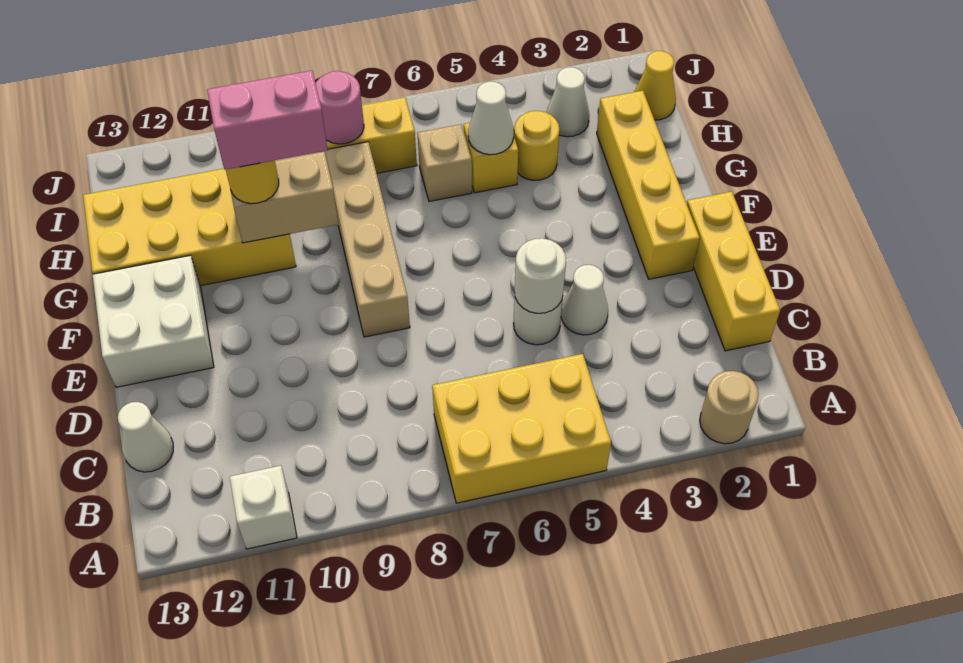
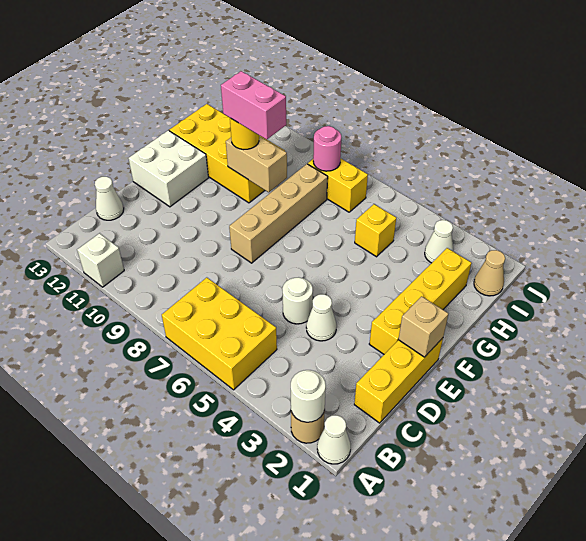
white round brick D5 level 2 -> white round brick A2 level 2
yellow round brick H4 level 1 -> none
white cone H5 level 2 -> white cone A1 level 1
tan brick H6 level 1 -> tan brick E1 level 2
yellow cone I1 level 1 -> tan cone I1 level 1

